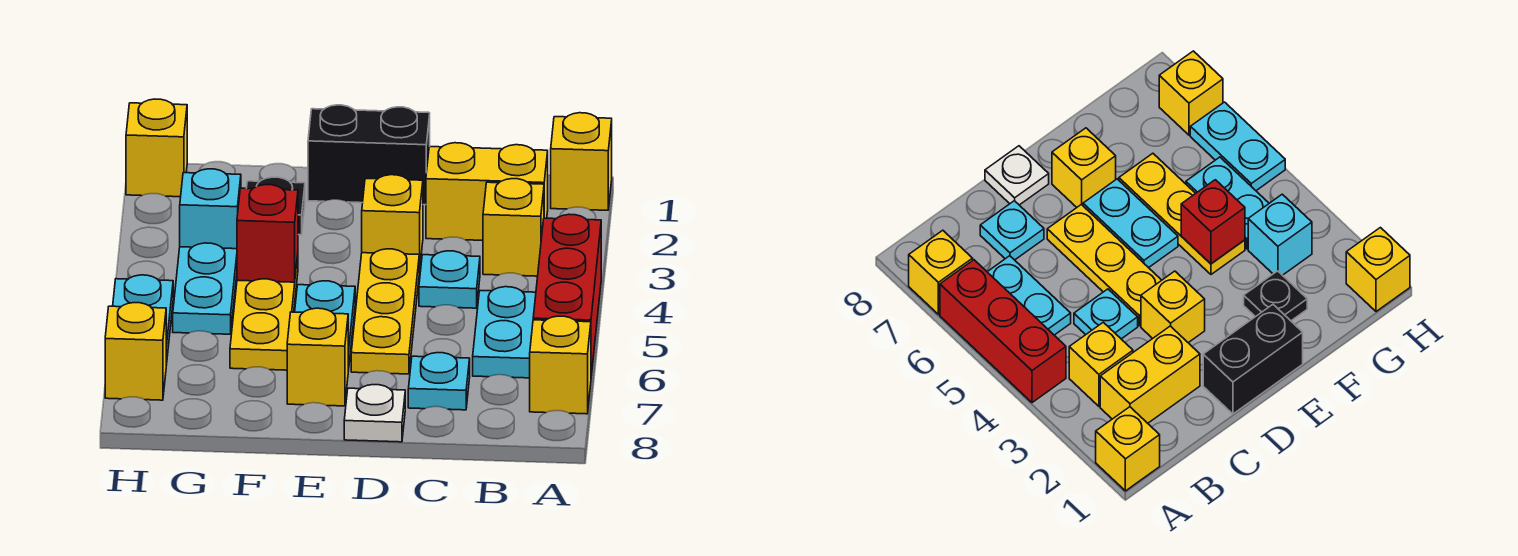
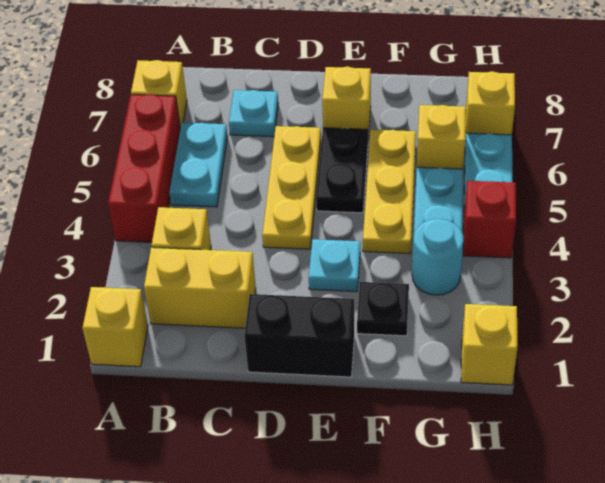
cyan plate C4 level 1 -> cyan plate E3 level 1
yellow brick D3 level 1 -> yellow brick G6 level 1
white plate D8 level 1 -> none
cyan plate E5:E6 level 1 -> black plate E5:E6 level 1
red brick F4 level 2 -> red brick H4 level 1
cyan brick G3 level 1 -> cyan round brick G3 level 1

